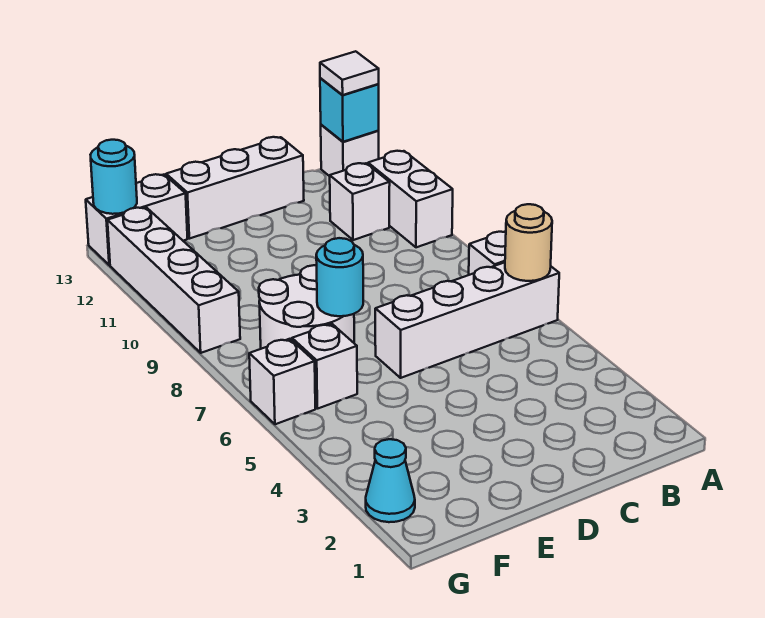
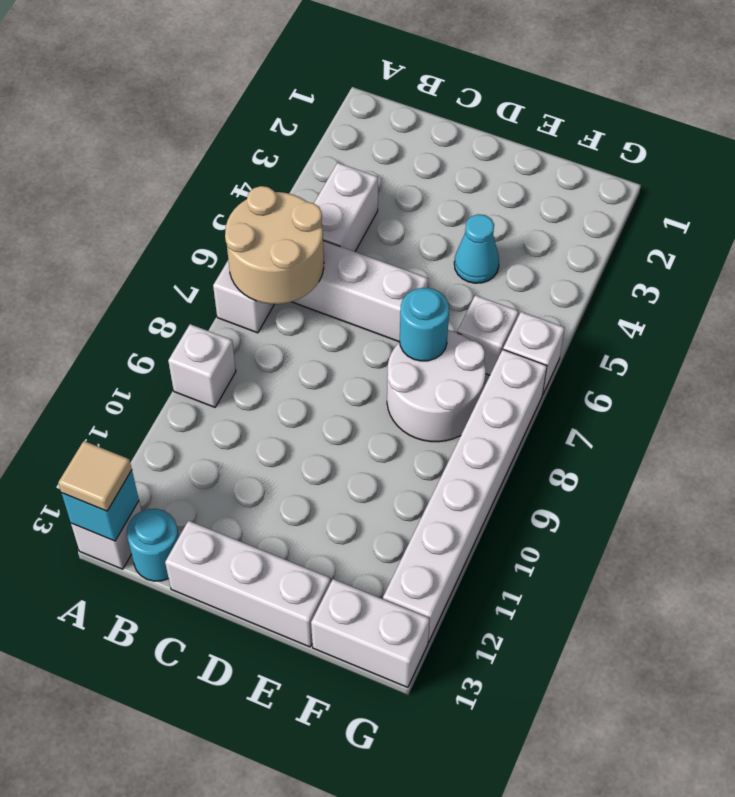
tan round brick A6 level 2 -> tan round brick A6:B7 level 2
white brick A10:A11 level 1 -> white brick B4:B5 level 1
white tile A13 level 3 -> tan tile A13 level 3
white brick B11 level 1 -> white brick A9 level 1
cyan cone G2 level 1 -> cyan cone E4 level 1
white brick G9:G12 level 1 -> white brick G7:G12 level 1
cyan round brick G13 level 2 -> cyan round brick B13 level 1

